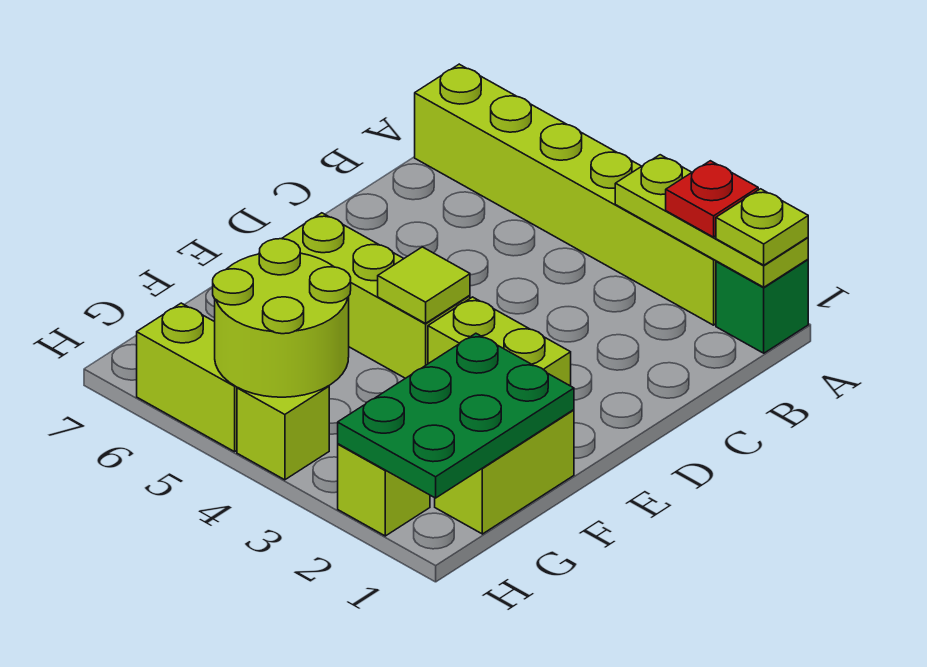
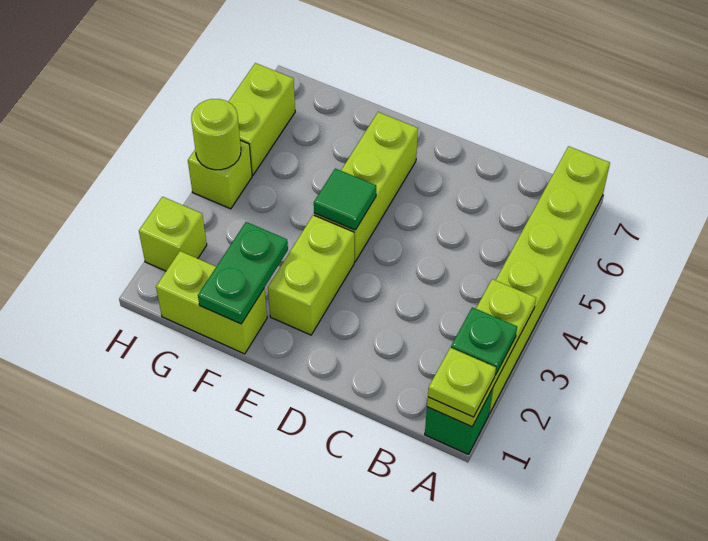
red plate A2 level 3 -> green plate A2 level 3
lime tile E4 level 2 -> green tile E4 level 2
green plate F1:H2 level 2 -> green plate F1:F2 level 2
lime round brick G4:H5 level 2 -> lime round brick H4 level 2

